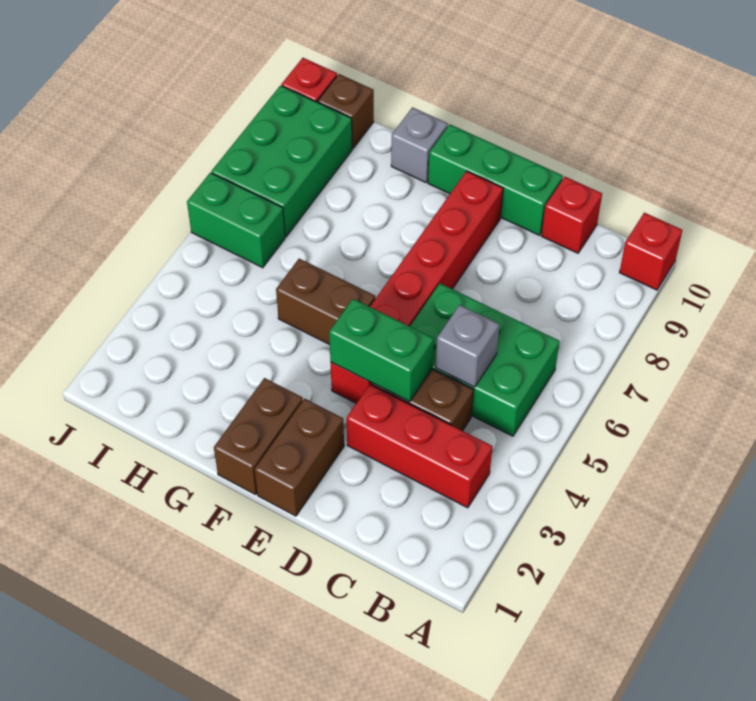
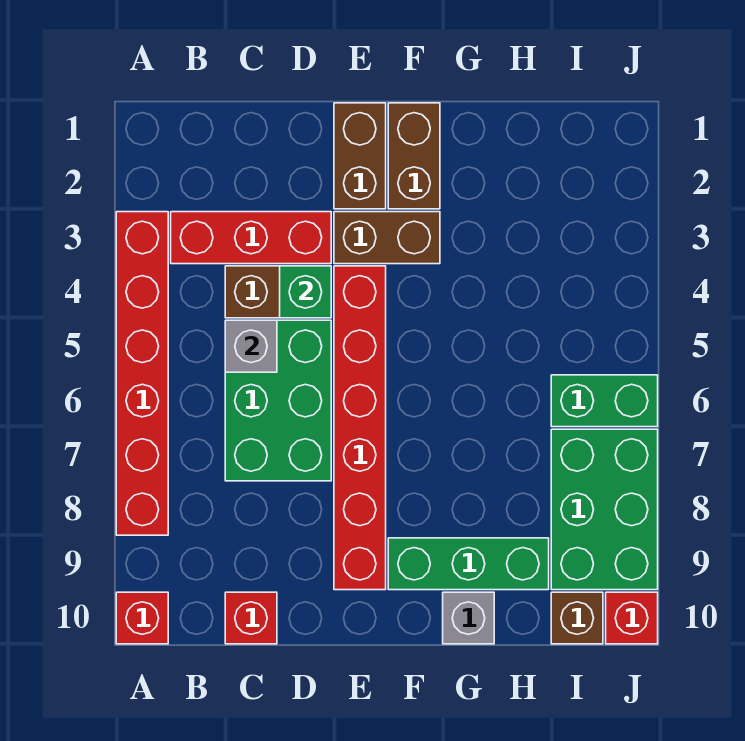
none -> red brick A3:A8 level 1
green brick B5:D6 level 1 -> green brick C5:D7 level 1
green brick D4:E4 level 2 -> green brick D4 level 2
green brick D10:F10 level 1 -> green brick F9:H9 level 1
brown brick F5:G5 level 1 -> brown brick E3:F3 level 1

